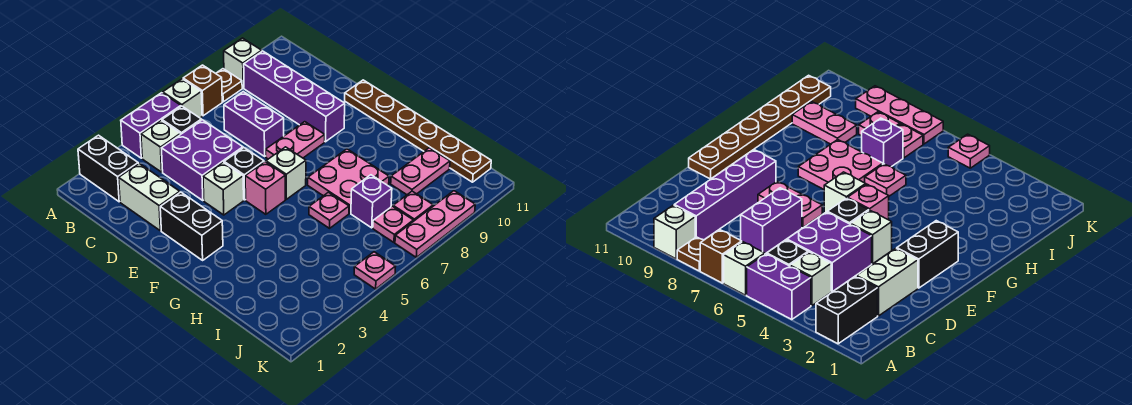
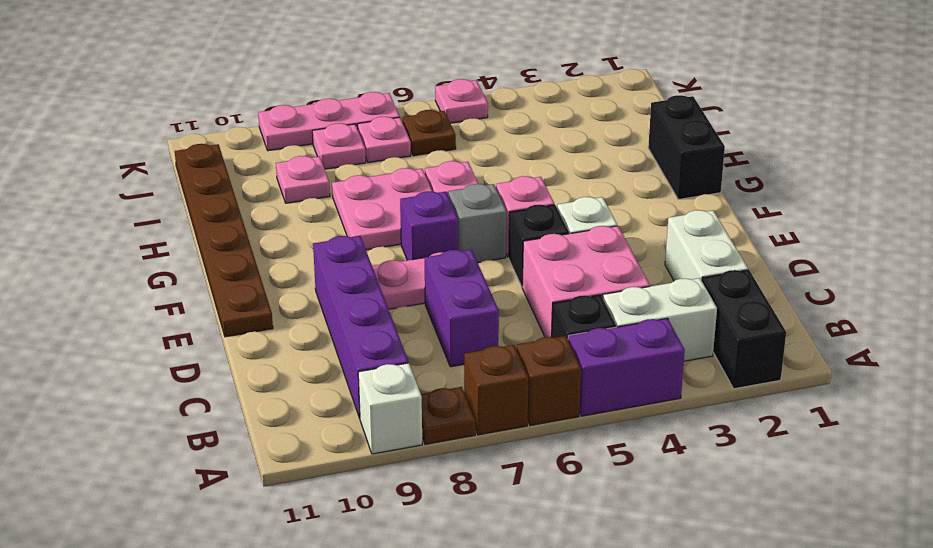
white brick A6 level 1 -> brown brick A6 level 1
white brick B4 level 1 -> white brick B3:B4 level 1
purple brick C4:D5 level 1 -> pink brick C4:D5 level 1
black brick E2:F2 level 1 -> black brick G1:H1 level 1
white brick F6 level 1 -> grey brick F6 level 1
purple brick I7 level 1 -> purple brick F7 level 1
pink plate I9:I10 level 1 -> pink plate I9 level 1
none -> brown plate J6 level 1

